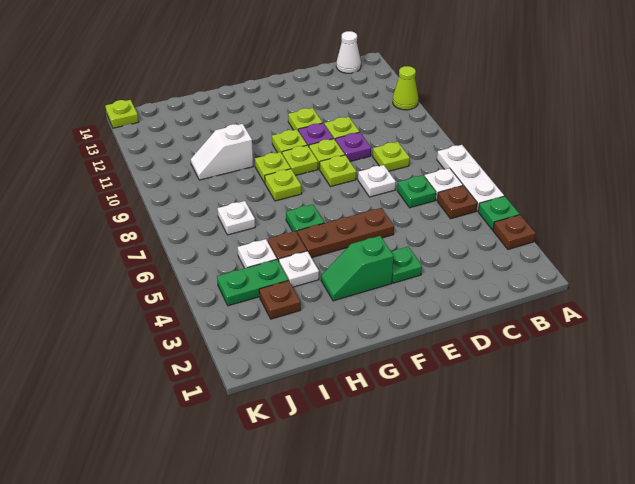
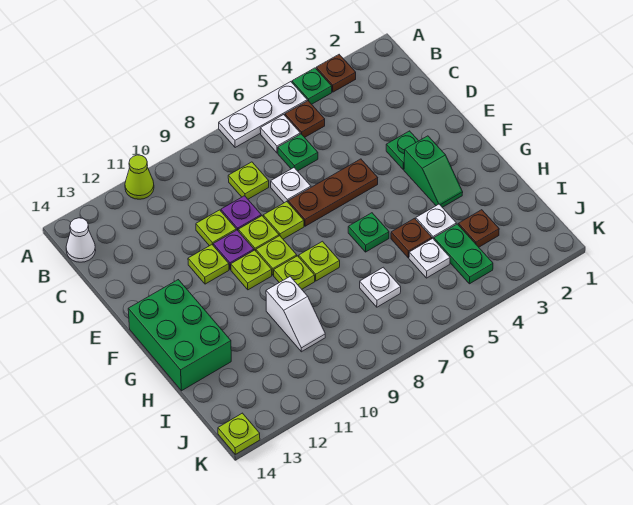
brown plate E5:G5 level 1 -> brown plate E5:E7 level 1
none -> green brick F13:H14 level 1

